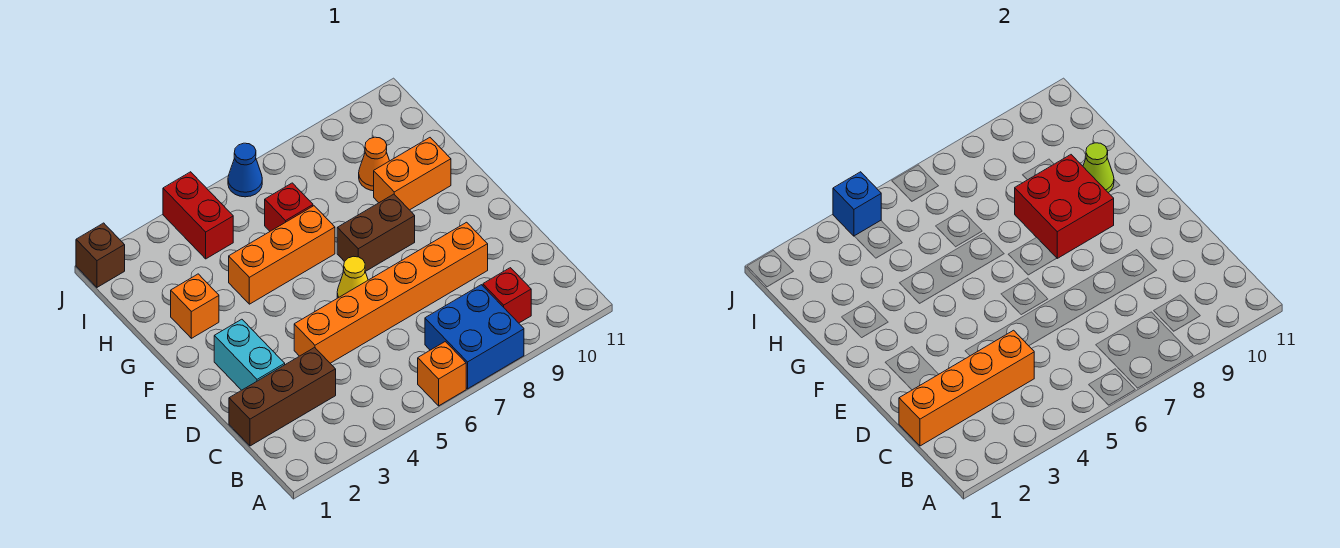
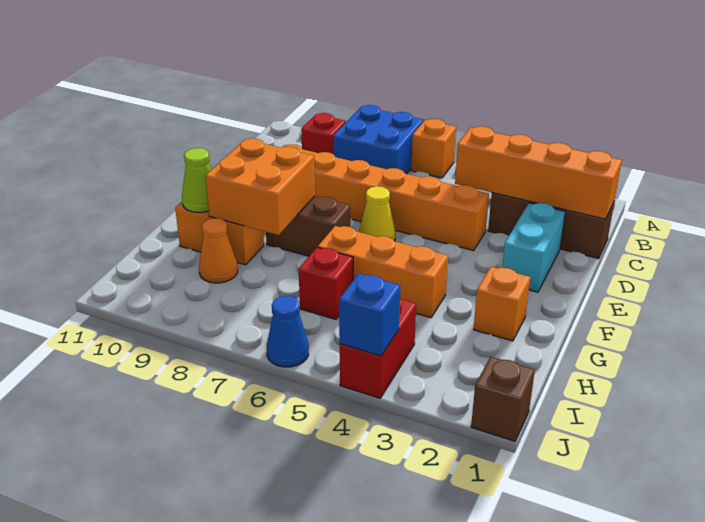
red brick F8:G9 level 2 -> orange brick F8:G9 level 2

